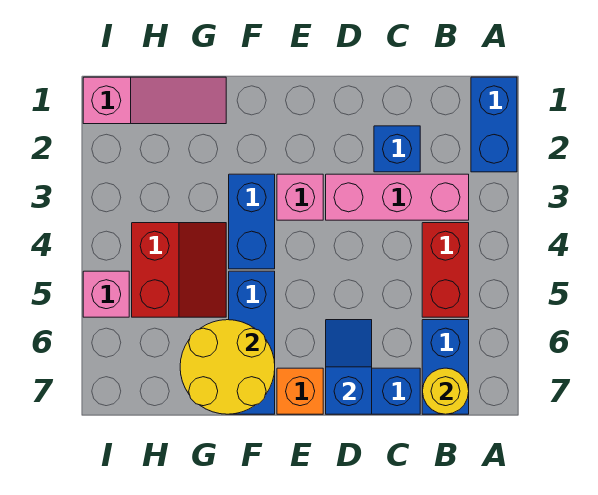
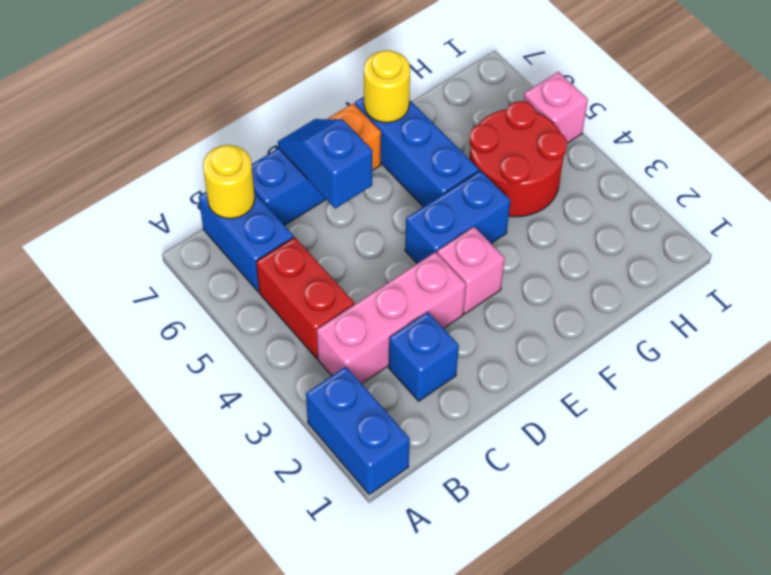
blue slope D6:D7 level 2 top 7 -> blue slope D6:D7 level 2 top 6
blue brick F3:F4 level 1 -> blue brick E4:F4 level 1
yellow round brick F6:G7 level 2 -> yellow round brick F7 level 2
pink slope G1:I1 level 1 top I -> none
red slope G4:H5 level 1 top H -> red round brick G4:H5 level 1

